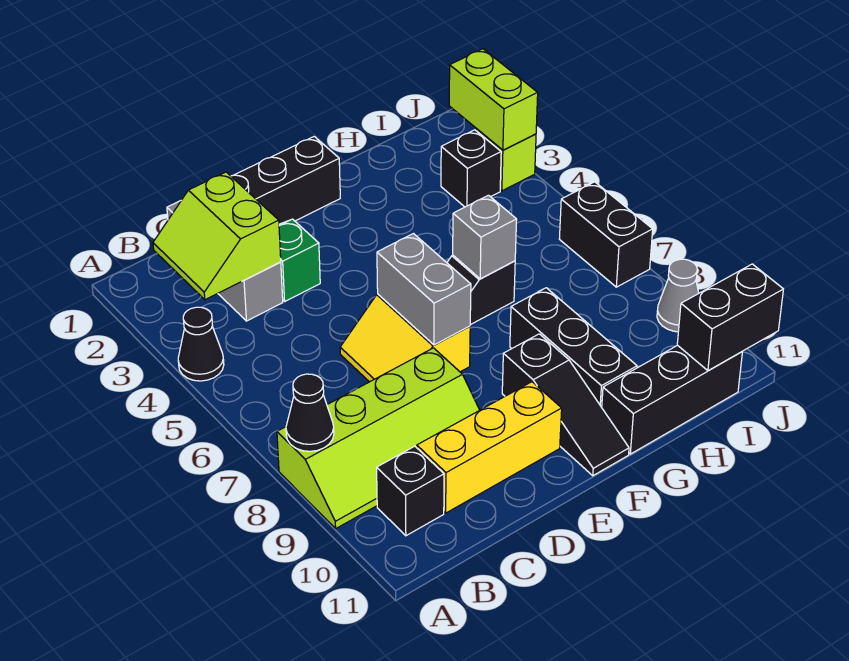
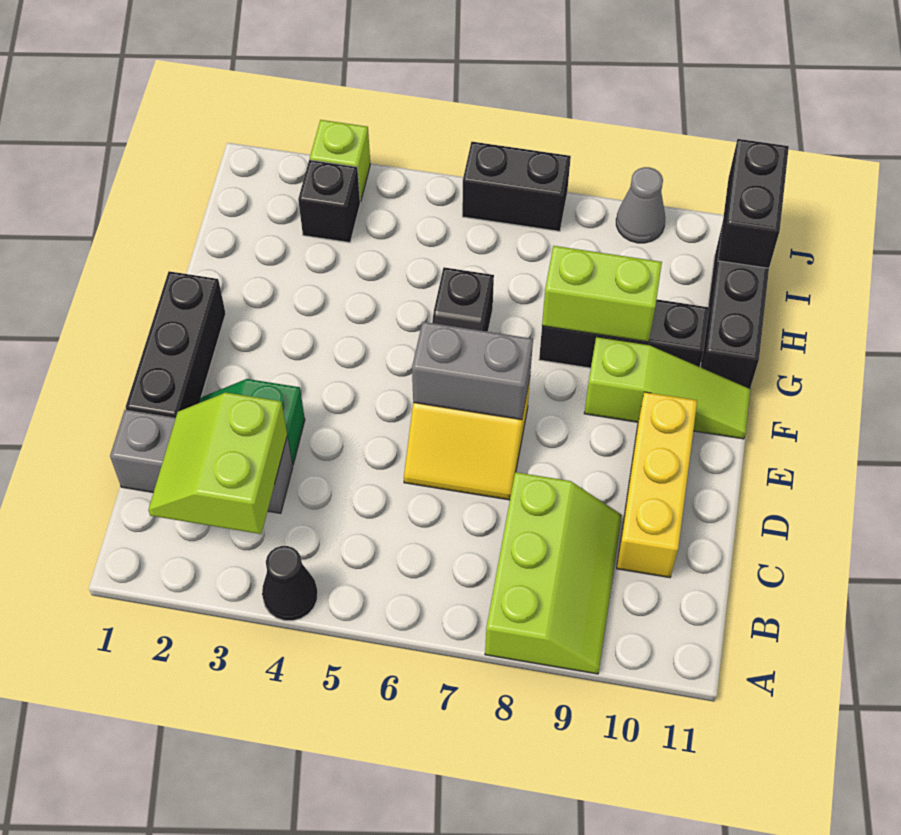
lime slope A8:D9 level 1 top 8 -> lime slope A8:C9 level 1 top 8
black cone A8 level 2 -> none
lime slope B2:C3 level 2 top C -> lime slope B2:C3 level 2 top 3
black brick B10 level 1 -> none
black slope F9:F11 level 1 top 9 -> lime slope F9:F11 level 1 top 9
grey brick G6 level 2 -> none
lime brick J2:J3 level 2 -> lime brick G8:G9 level 2

